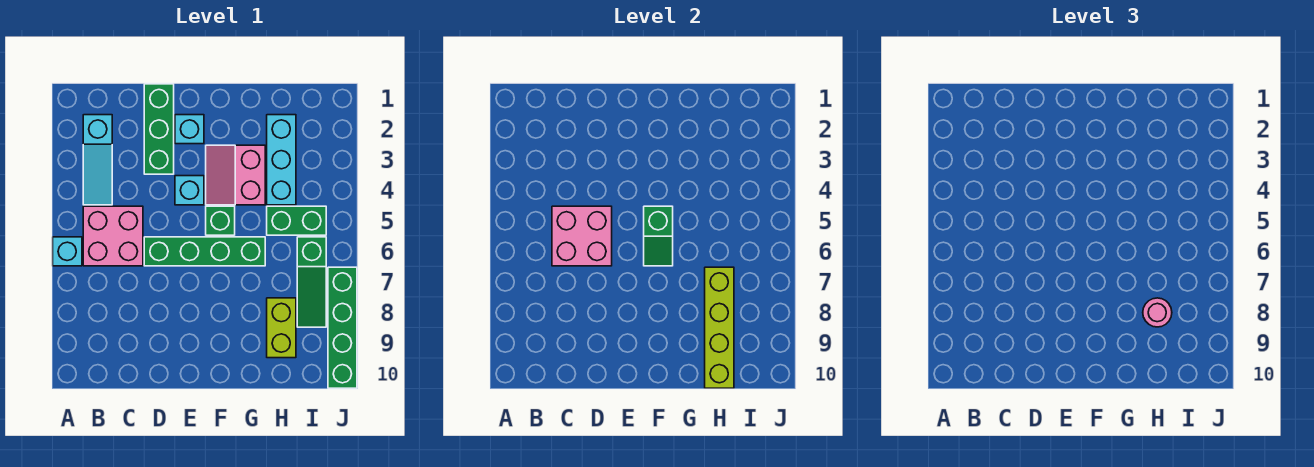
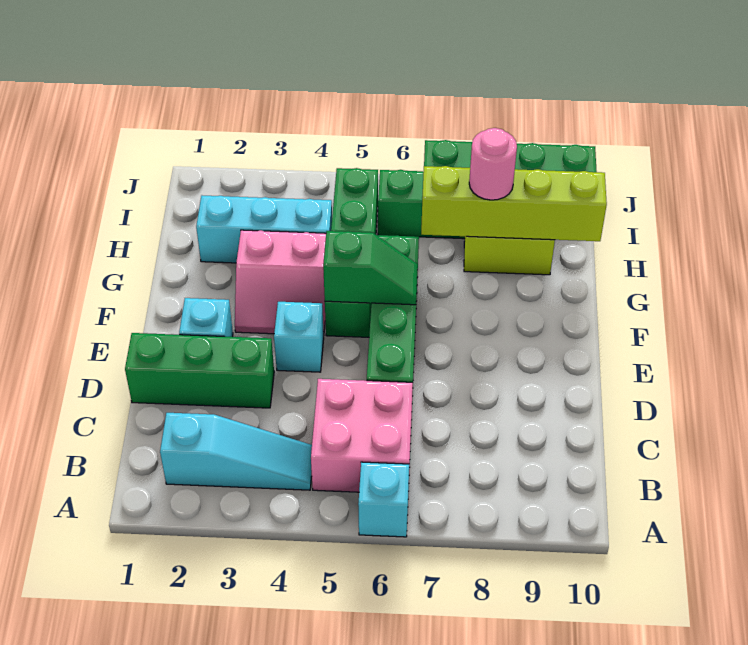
pink brick C5:D6 level 2 -> none

